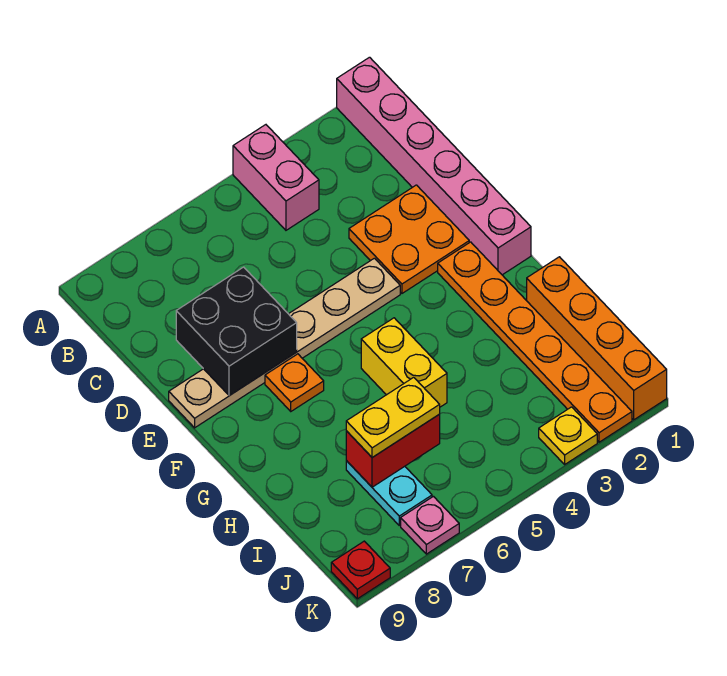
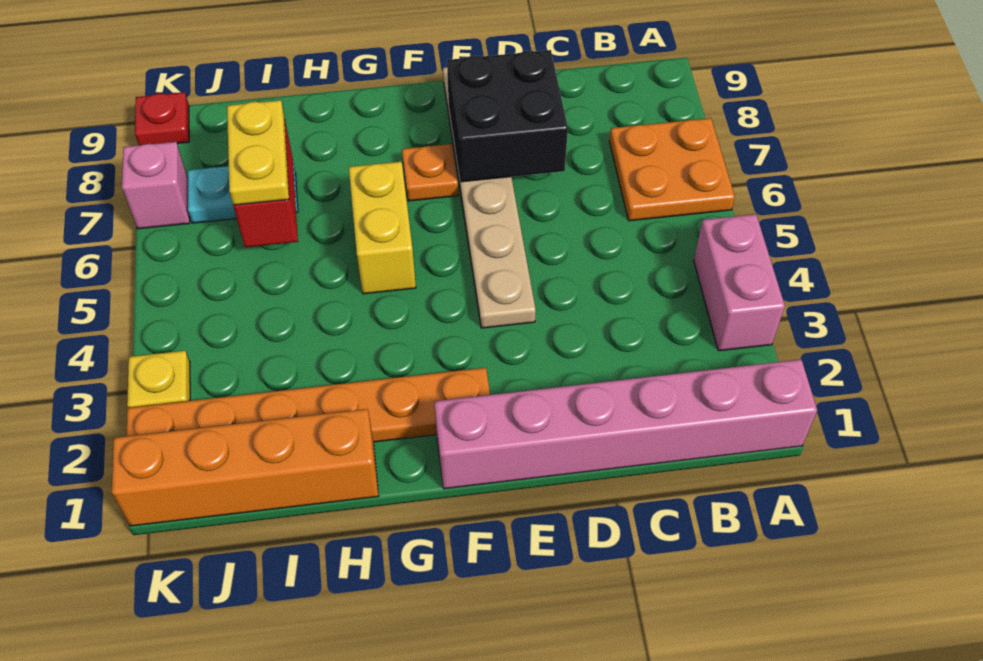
pink brick A4:B4 level 1 -> pink brick A3:A4 level 1
orange plate D2:E3 level 1 -> orange plate A6:B7 level 1
yellow brick G5:H5 level 1 -> yellow brick G5:G6 level 1
pink plate K7 level 1 -> pink brick K7 level 1

